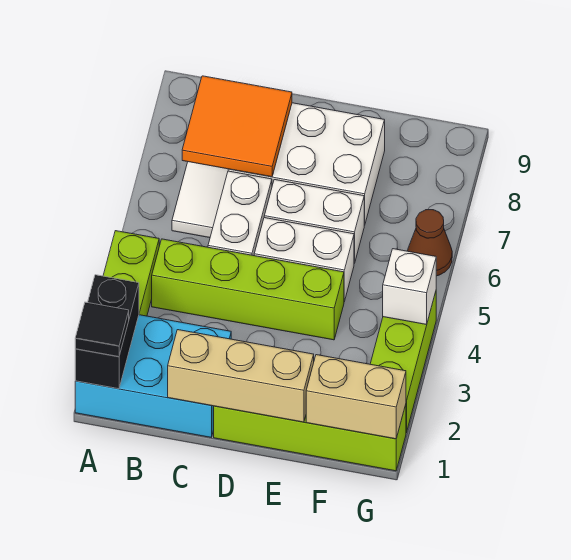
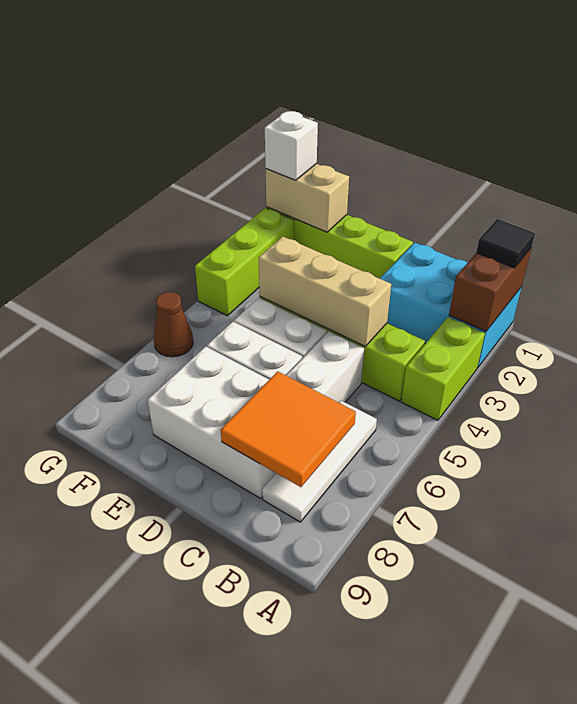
black brick A1:A2 level 2 -> brown brick A1:A2 level 2
tan brick C1:E1 level 2 -> tan brick C4:E4 level 2
white brick G4 level 2 -> white brick G1 level 3

